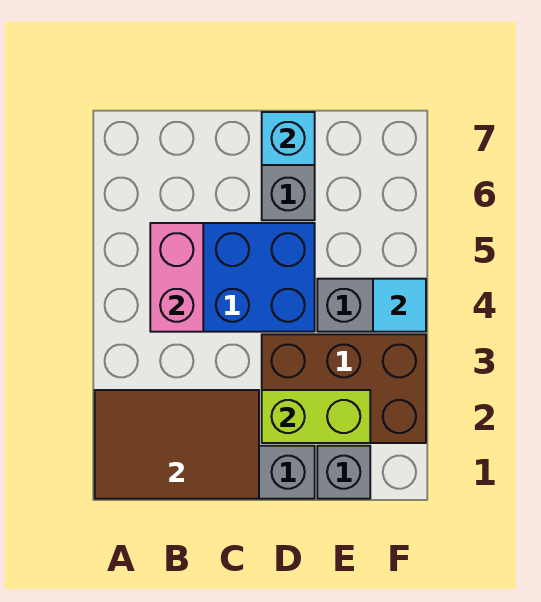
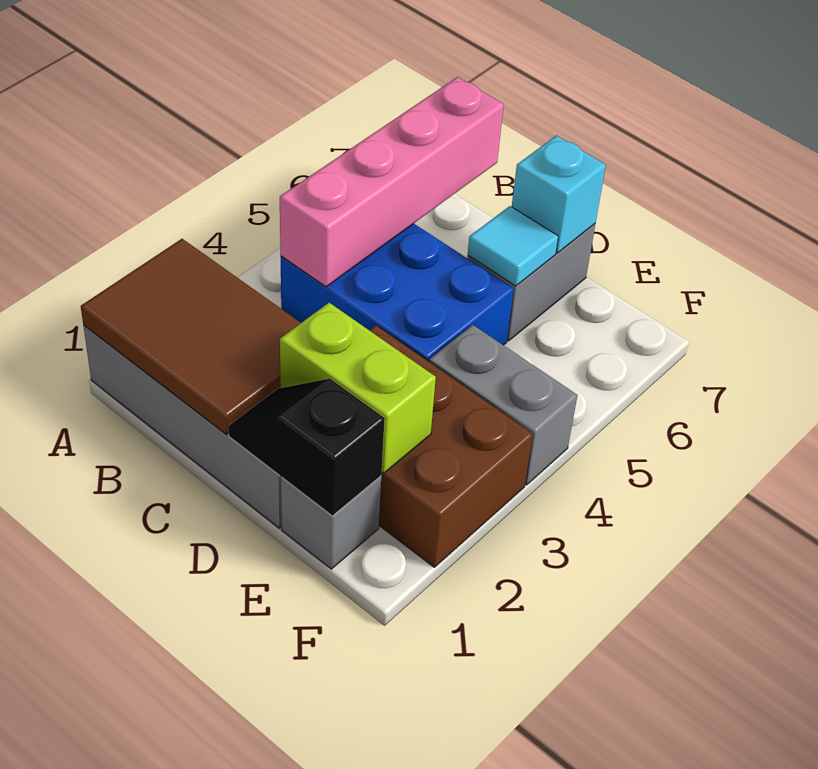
pink brick B4:B5 level 2 -> pink brick B4:B7 level 2
none -> black slope D1:E1 level 2 top E
cyan tile F4 level 2 -> cyan tile D6 level 2

